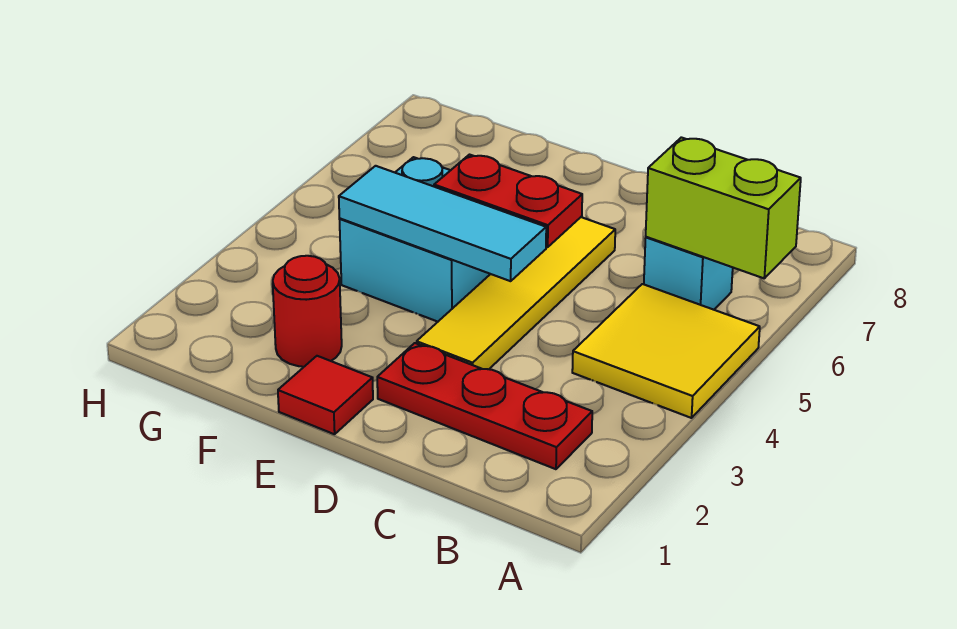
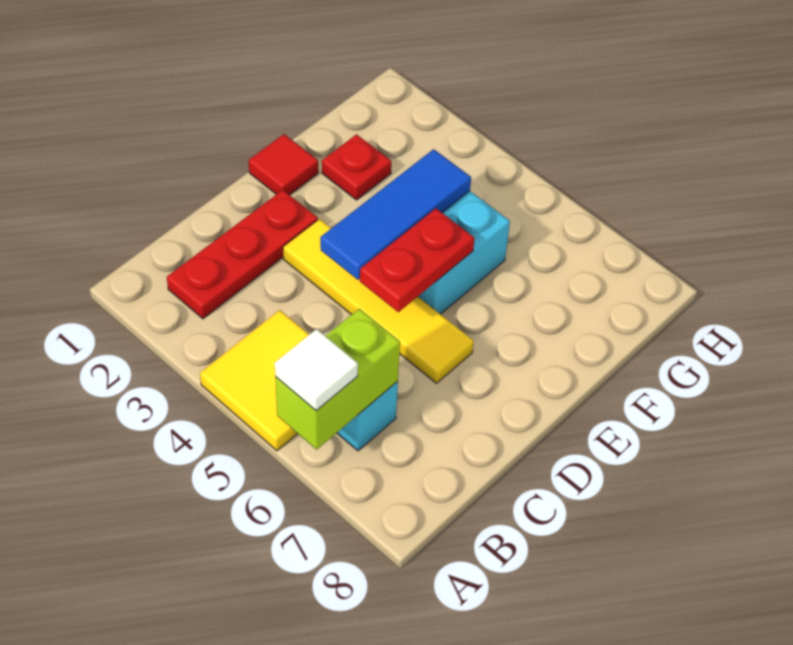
none -> white tile A6 level 3
cyan tile D4:F4 level 2 -> blue tile D4:F4 level 2
red round brick F2 level 1 -> red plate F2 level 1

